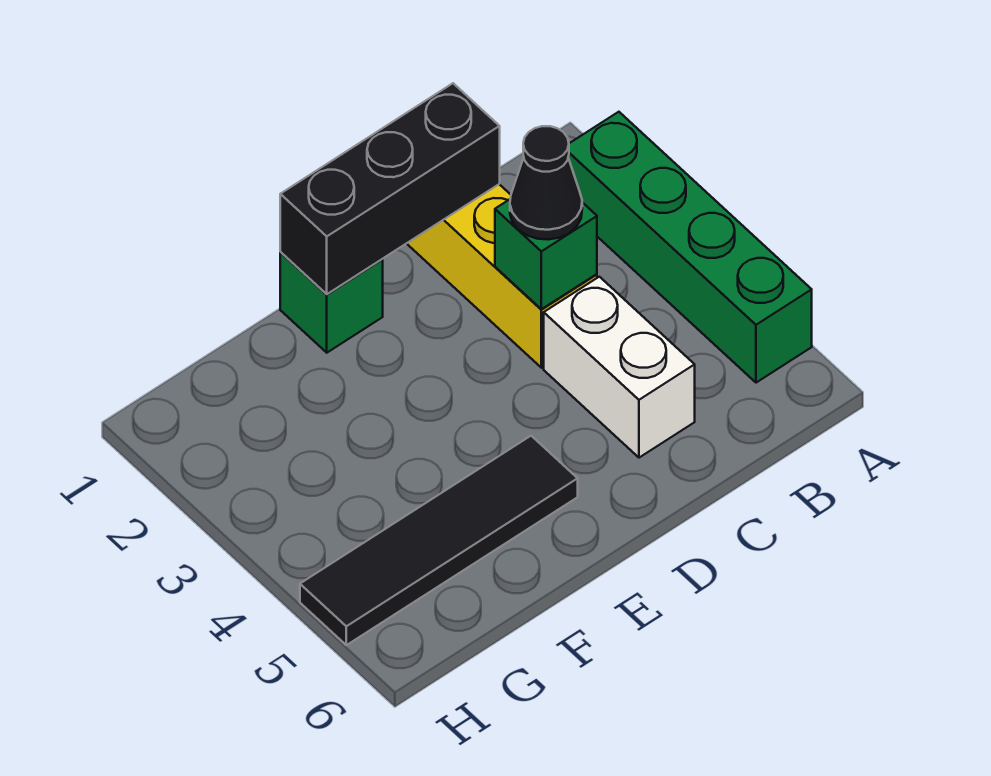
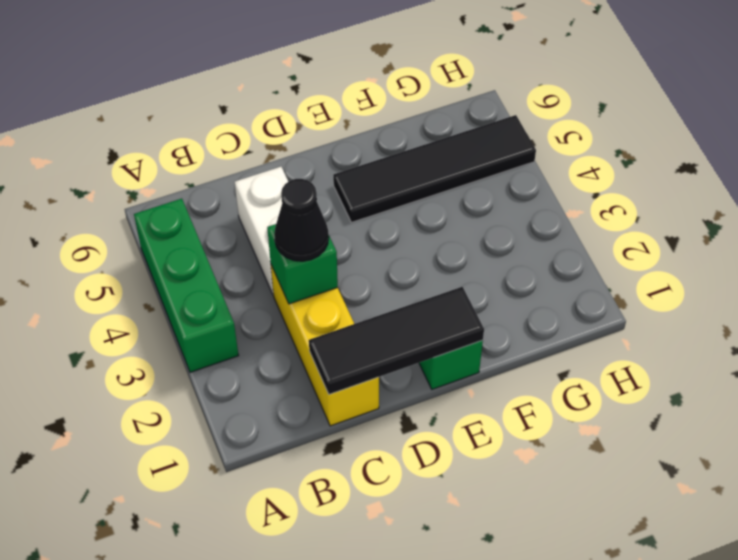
green brick A2:A5 level 1 -> green brick A3:A5 level 1
black brick C1:E1 level 2 -> black tile C1:E1 level 2

